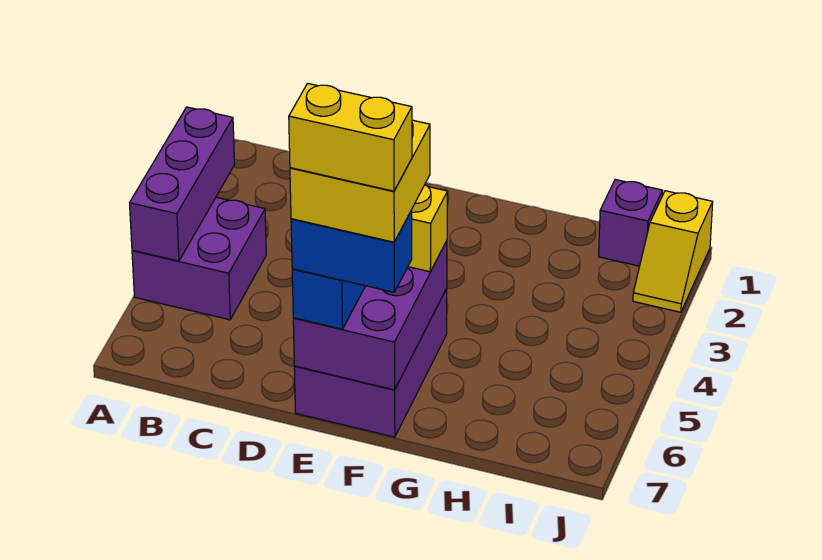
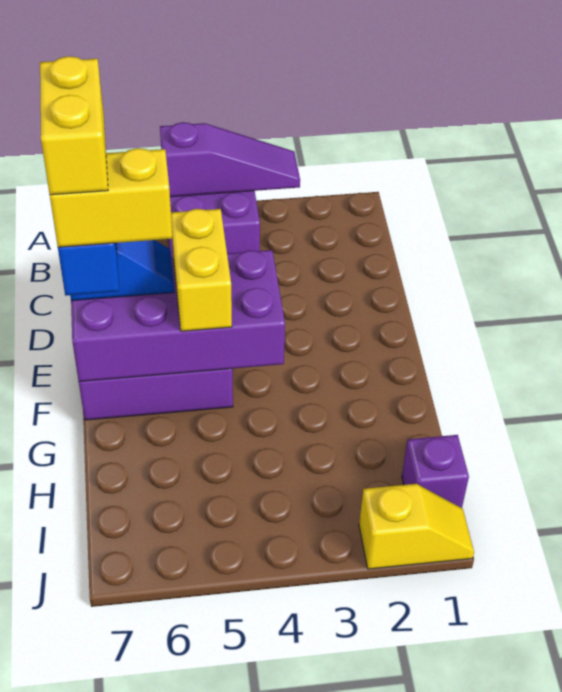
purple brick A3:A5 level 2 -> purple slope A3:A5 level 2 top 5
purple brick E5:F7 level 2 -> purple brick E4:F7 level 2
yellow brick E6:F7 level 5 -> yellow brick F6:F7 level 5
yellow slope J1:J2 level 1 top 1 -> yellow slope J1:J2 level 1 top 2

